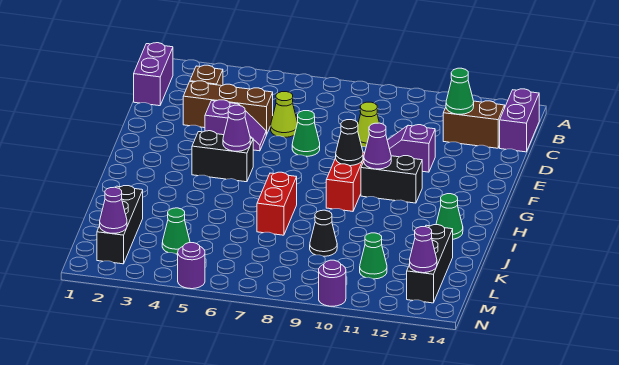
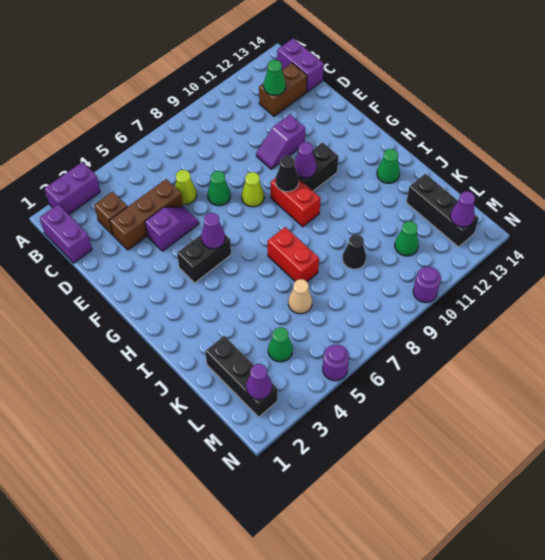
none -> purple brick A2:A3 level 1
lime cone D9 level 1 -> lime cone F8 level 1
none -> tan cone K6 level 1

